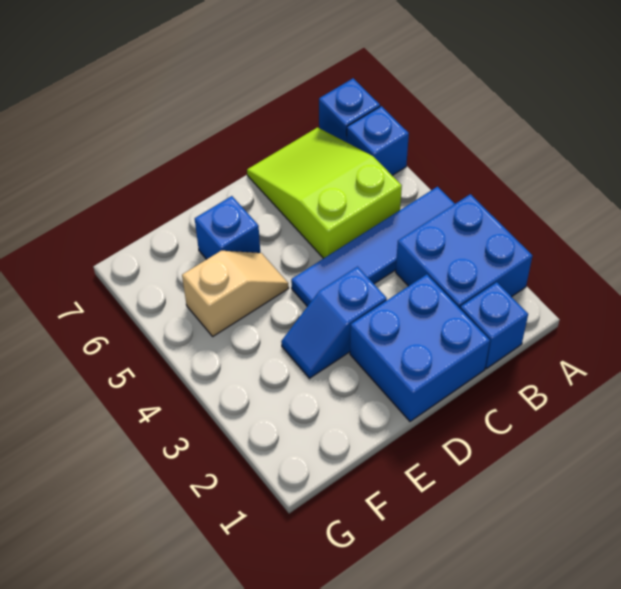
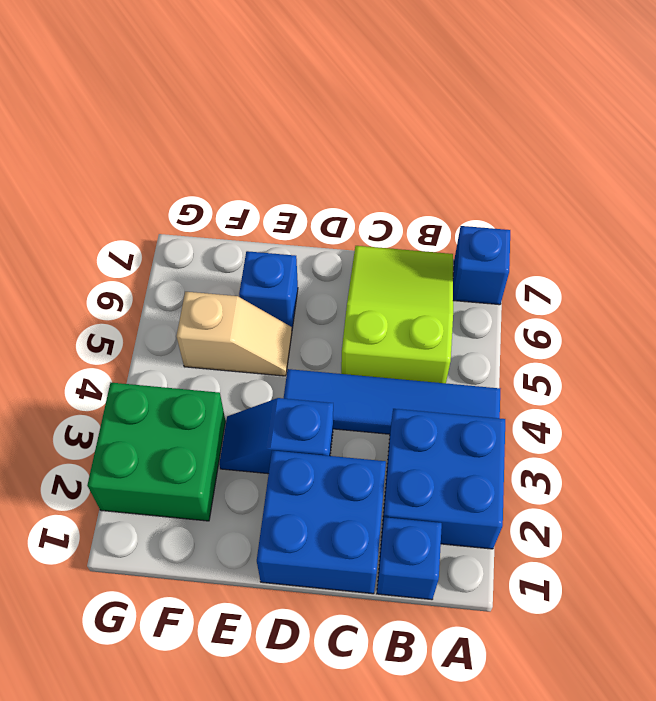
blue brick A6 level 1 -> none
none -> green brick F2:G3 level 1

